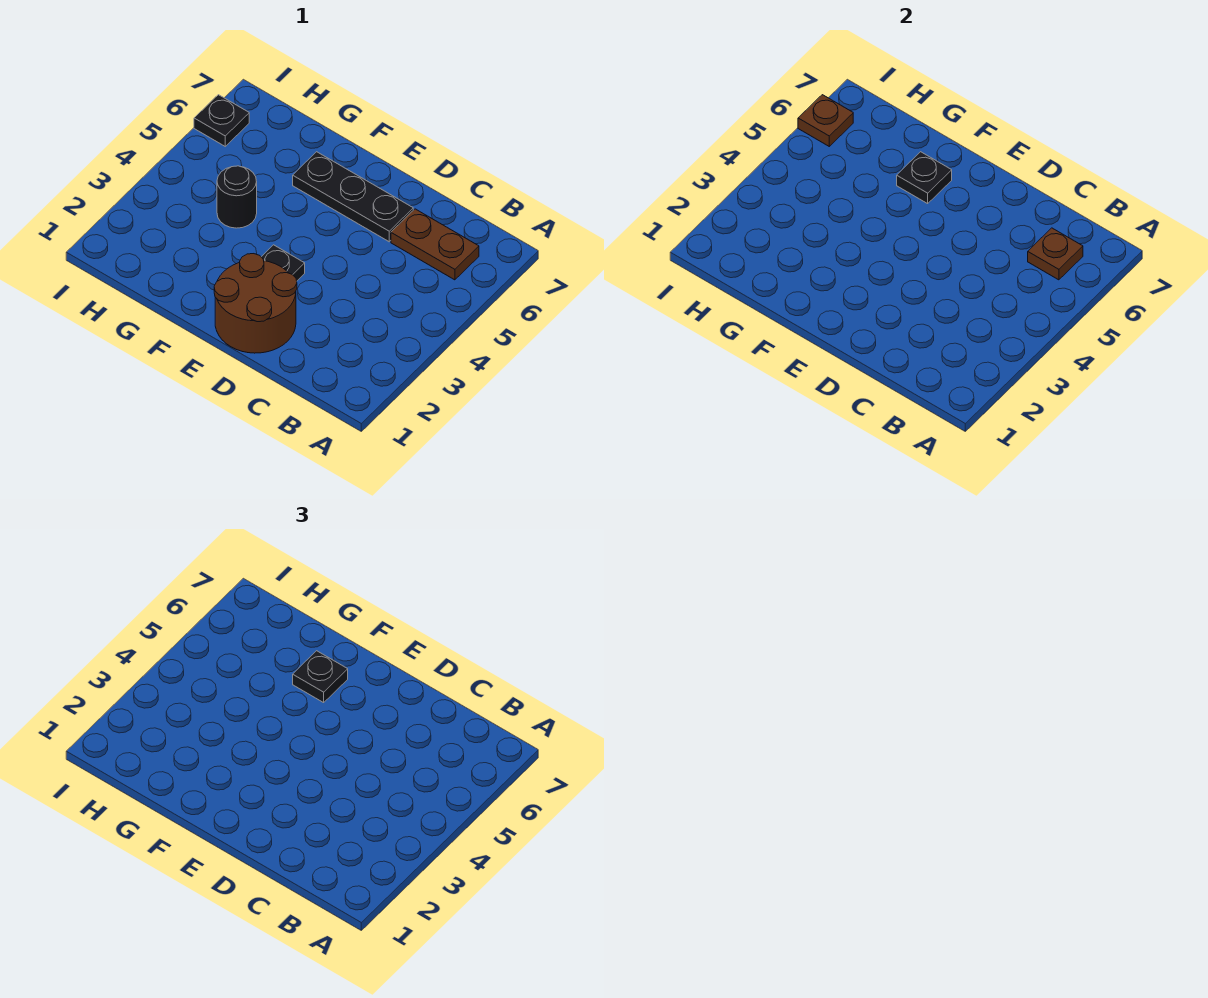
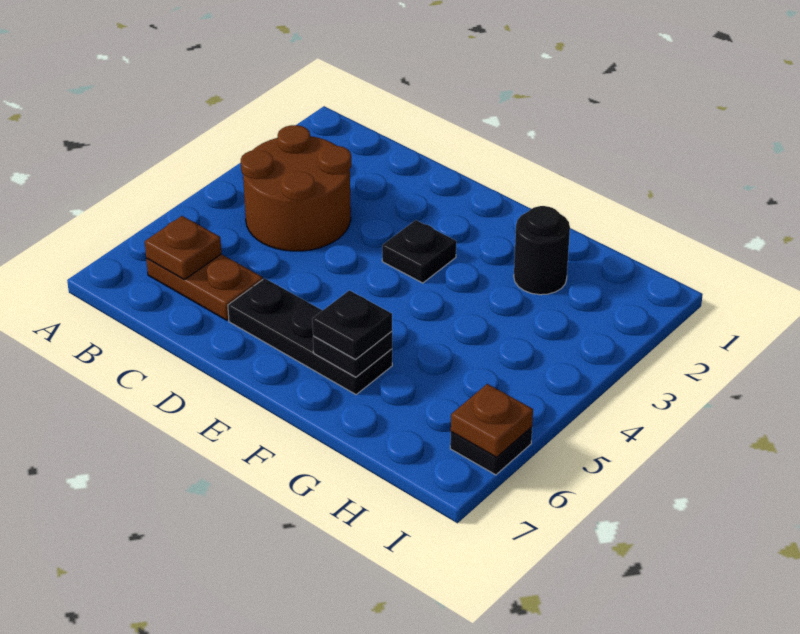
brown round brick D1:E2 level 1 -> brown round brick B3:C4 level 1
black round brick G4 level 1 -> black round brick G2 level 1

